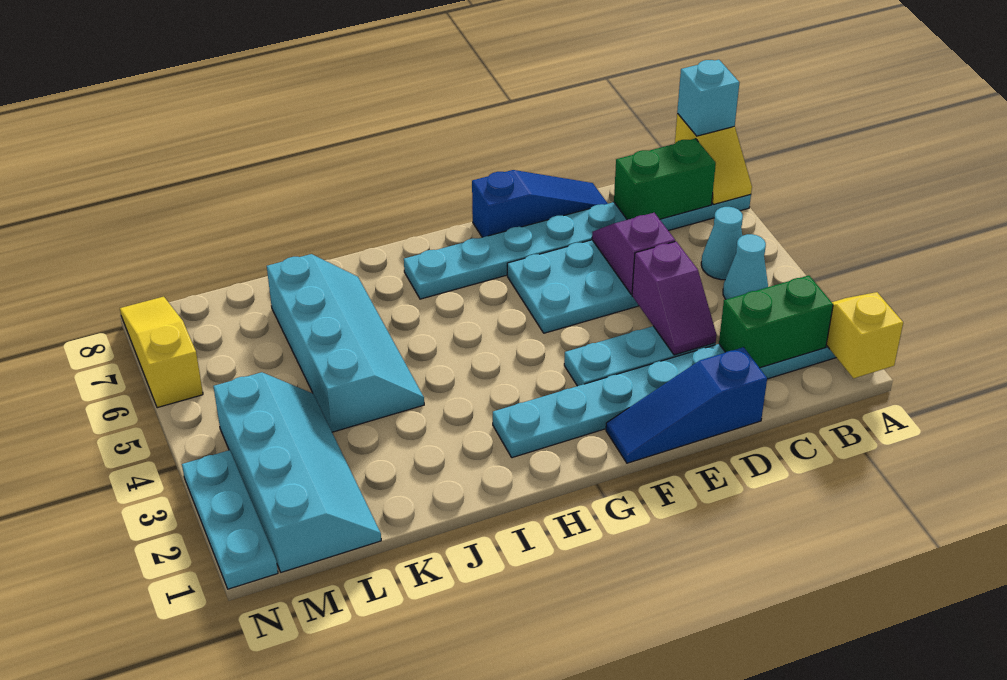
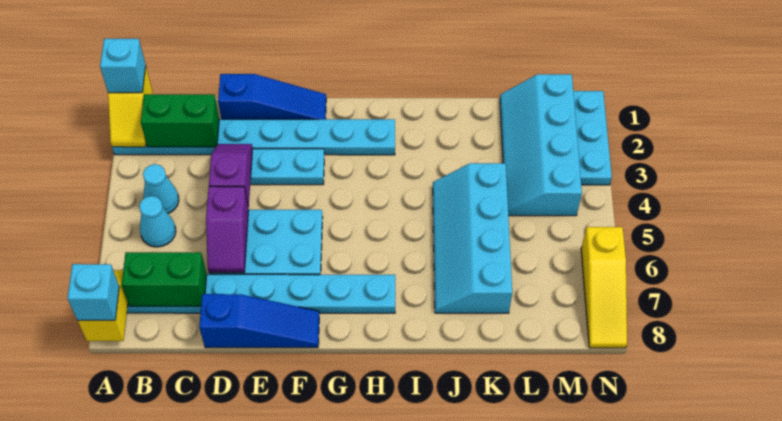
none -> cyan brick A1 level 3
blue slope D8:F8 level 1 top F -> blue slope D8:F8 level 1 top D

